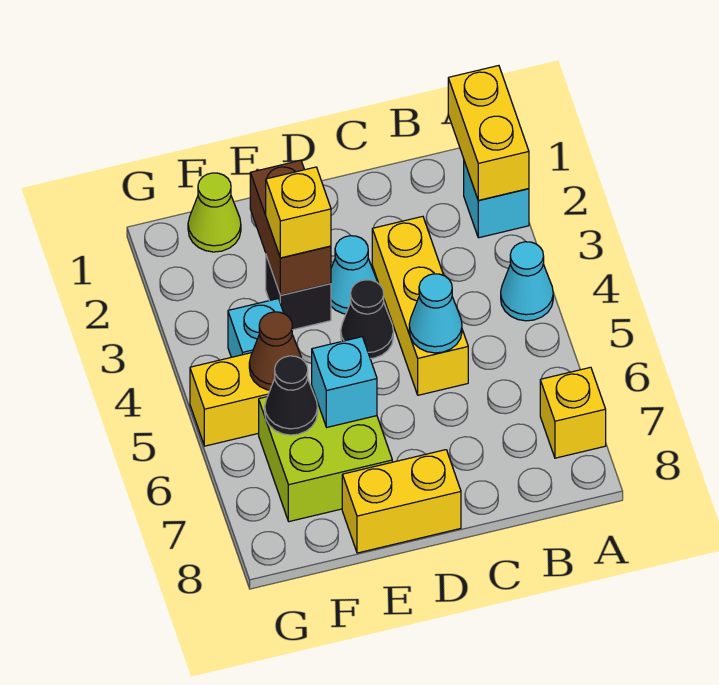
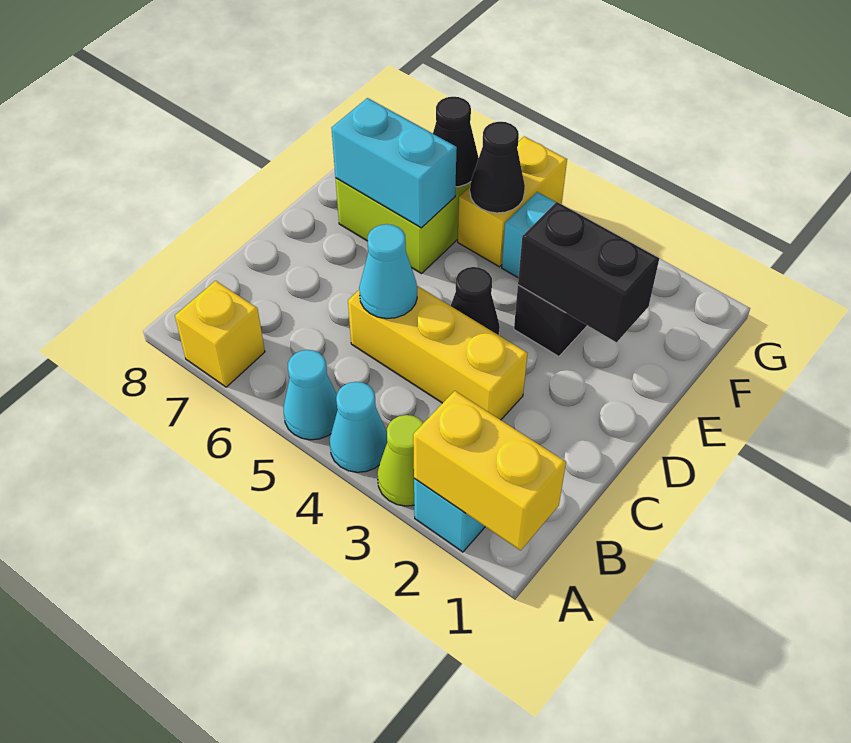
cyan cone D3 level 1 -> cyan cone A5 level 1
yellow brick D8:E8 level 1 -> none
brown brick E2:E3 level 2 -> black brick E2:E3 level 2
yellow brick E3 level 3 -> none
cyan brick E6 level 2 -> cyan brick E6:E7 level 2
lime cone F1 level 1 -> lime cone A3 level 1
brown cone F5 level 2 -> black cone F5 level 2

